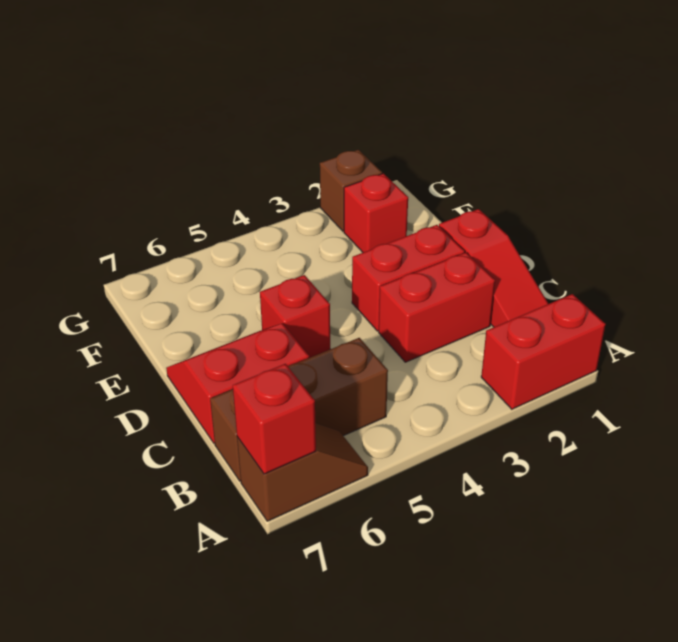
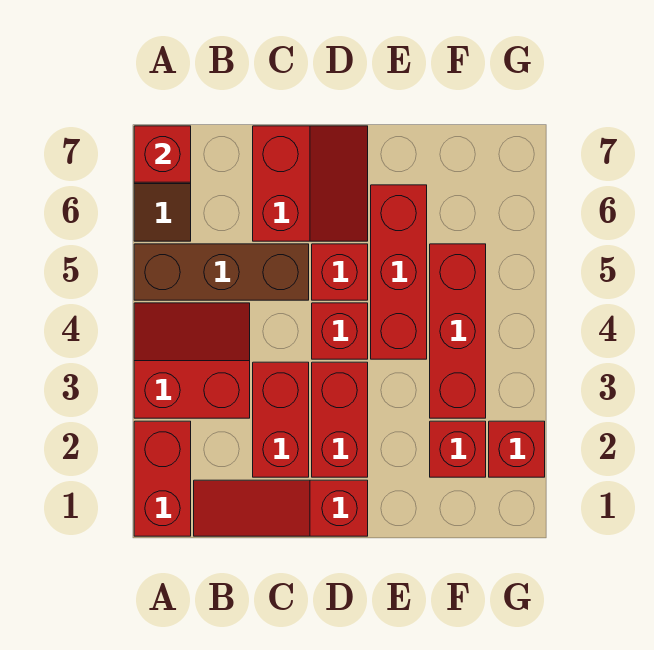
none -> red slope A3:B4 level 1 top 3
brown brick B5:B7 level 1 -> brown brick A5:C5 level 1
none -> red brick D4 level 1
none -> red brick E4:E6 level 1
none -> red brick F3:F5 level 1
brown brick G2 level 1 -> red brick G2 level 1

